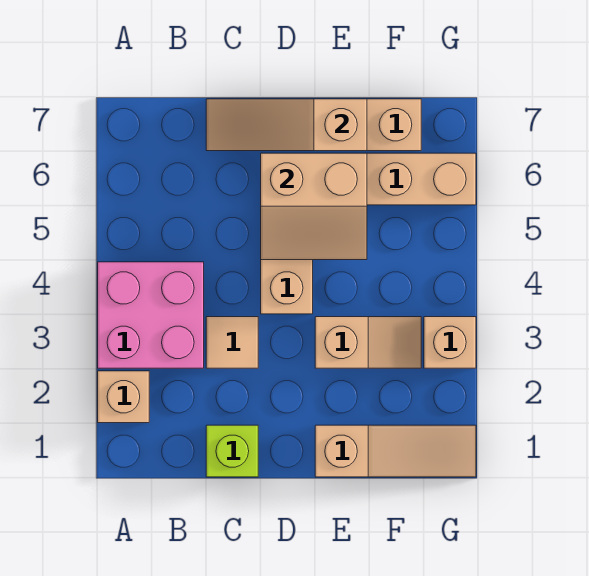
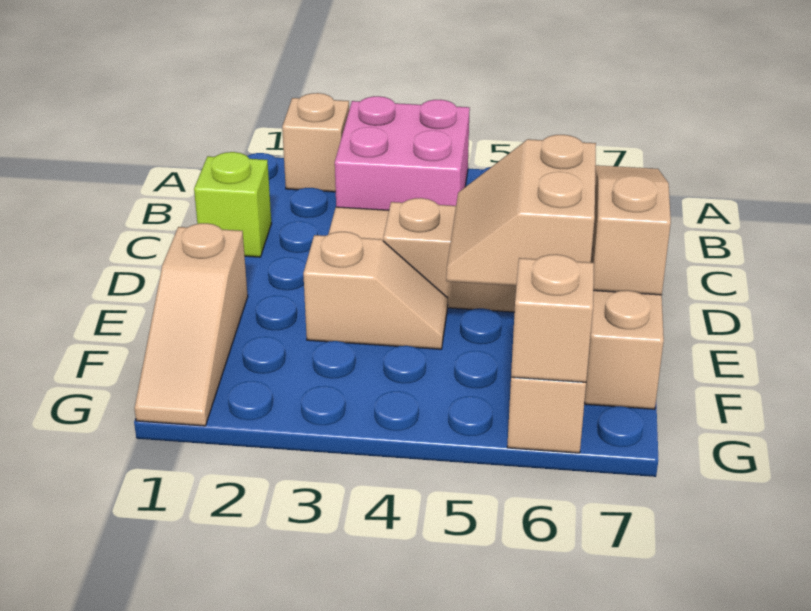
tan slope E3:F3 level 1 top E -> tan slope E3:E4 level 1 top 3
tan brick G3 level 1 -> tan brick G6 level 2

